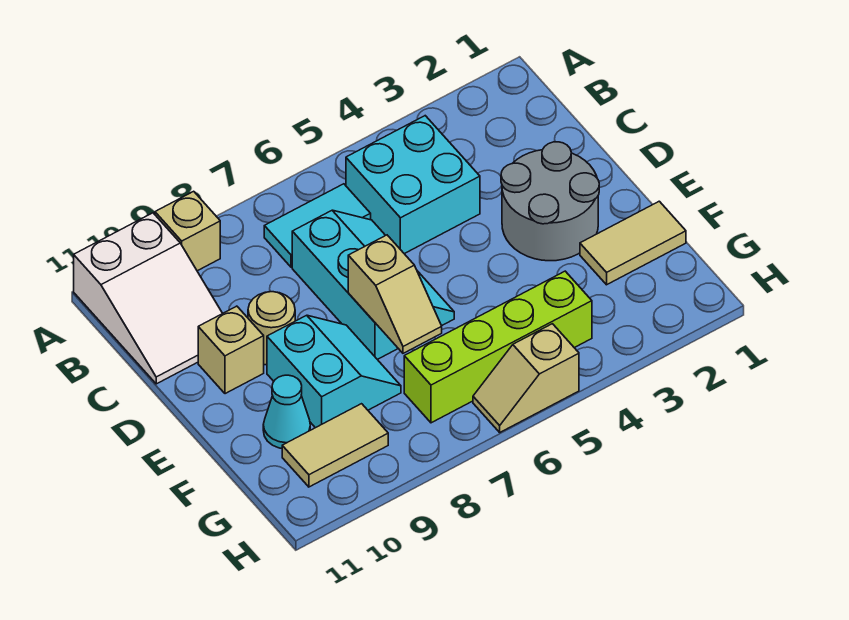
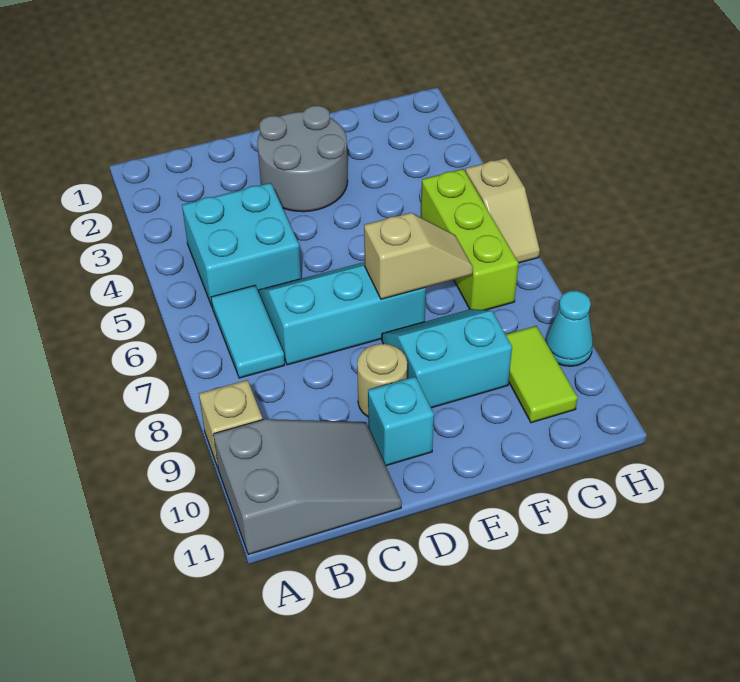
white slope A10:C11 level 1 top A -> grey slope A10:C11 level 1 top A
tan brick D10 level 1 -> cyan brick D10 level 1
tan tile F1:F2 level 1 -> none
cyan cone F10 level 1 -> cyan cone H9 level 1
lime brick G4:G7 level 1 -> lime brick G5:G7 level 1
tan tile G9:G10 level 1 -> lime tile G9:G10 level 1

